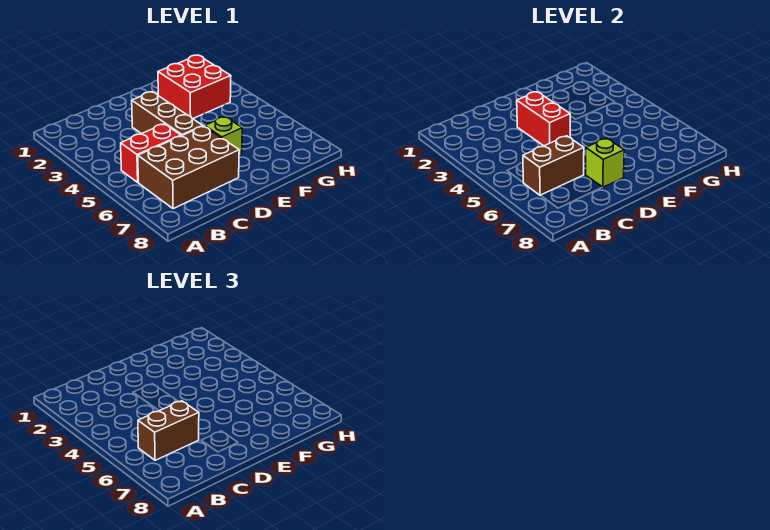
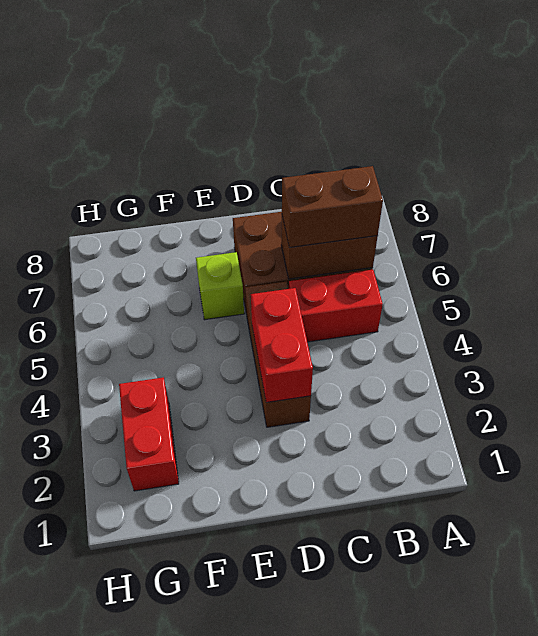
lime brick D7 level 2 -> none
red brick F2:G3 level 1 -> red brick G2:G3 level 1

